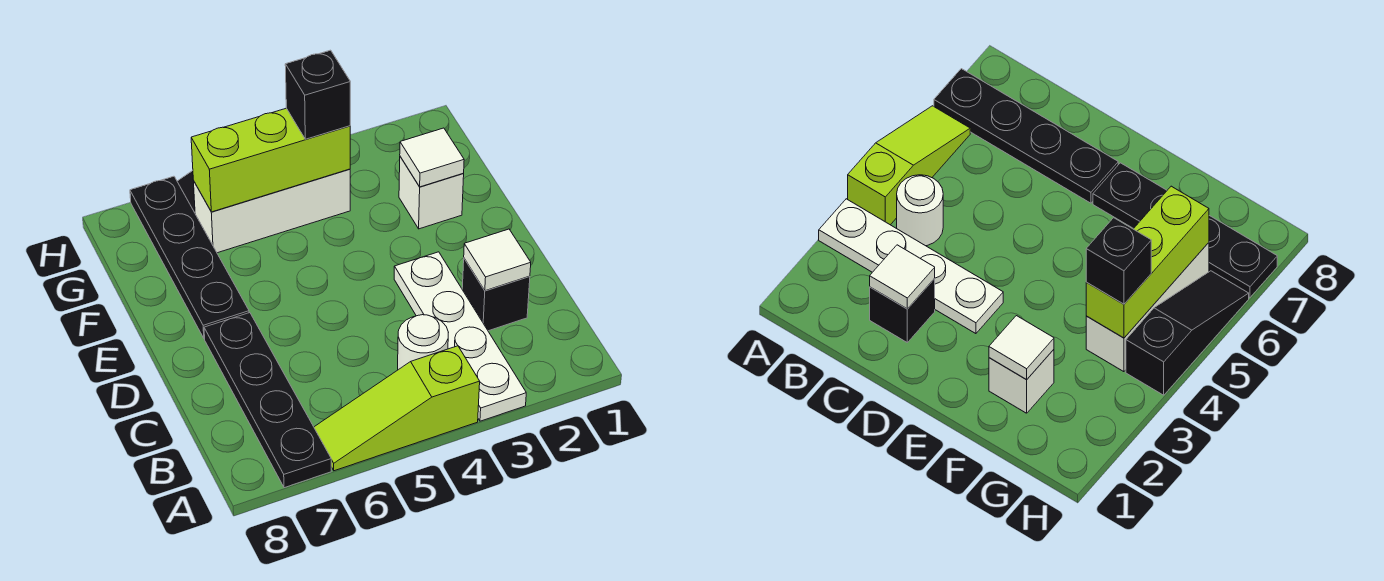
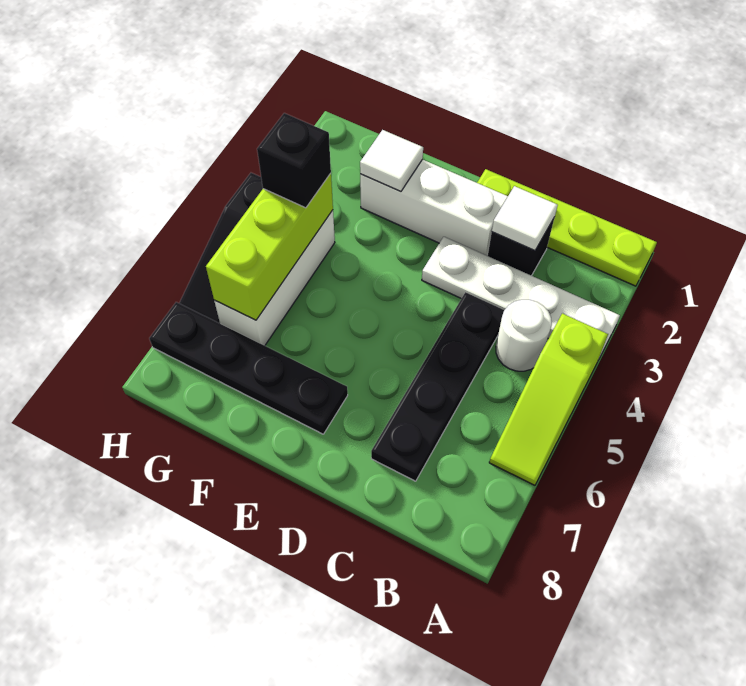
none -> lime plate A1:D1 level 1
black plate A7:D7 level 1 -> black plate C4:C7 level 1
white brick F2 level 1 -> white brick D2:F2 level 1

